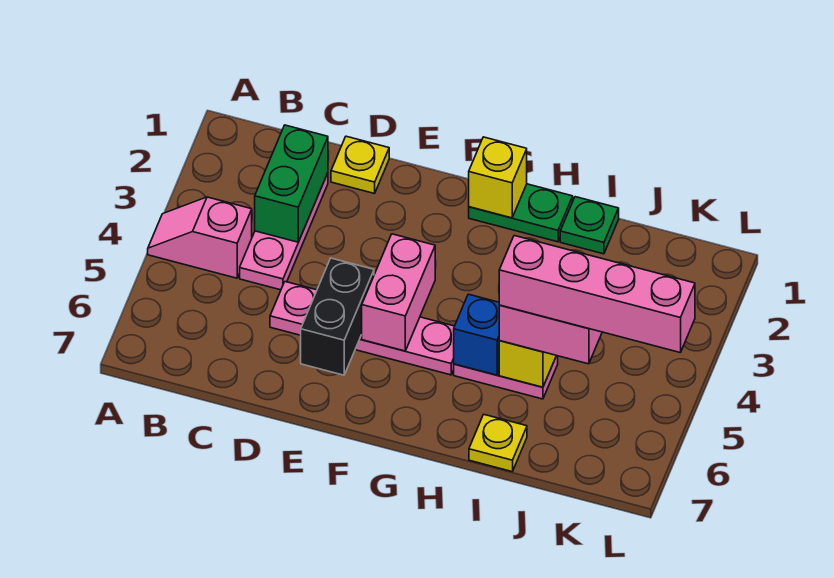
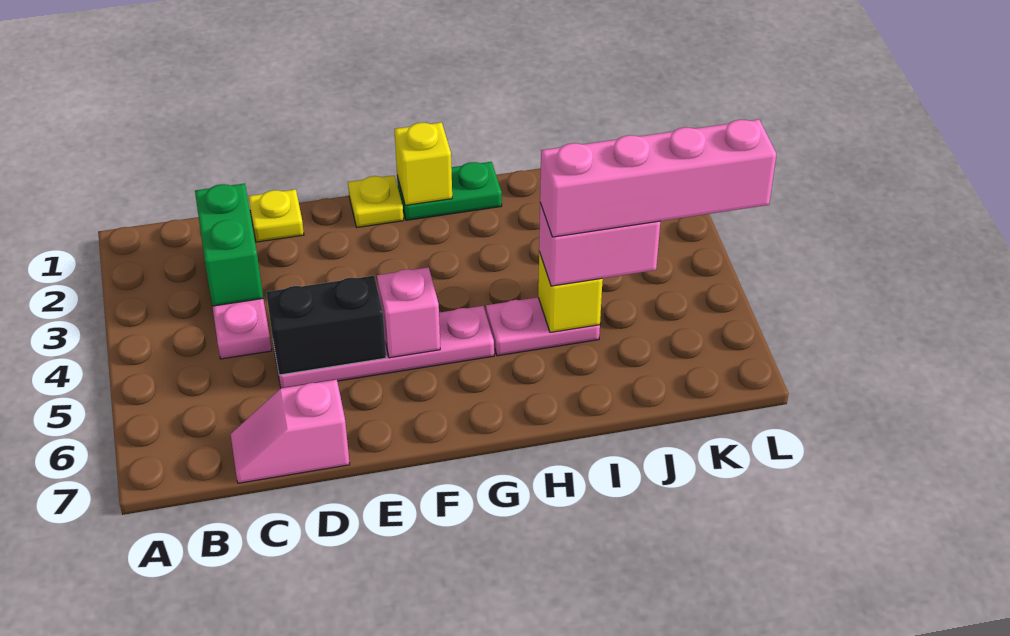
pink slope A4:B4 level 1 top B -> pink slope C7:D7 level 1 top D
black brick E5:E6 level 2 -> black brick D5:E5 level 2
pink brick F4:F5 level 2 -> pink brick F5 level 2
blue brick H5 level 2 -> none
green plate I1 level 1 -> none
yellow plate I7 level 1 -> yellow plate F1 level 1

